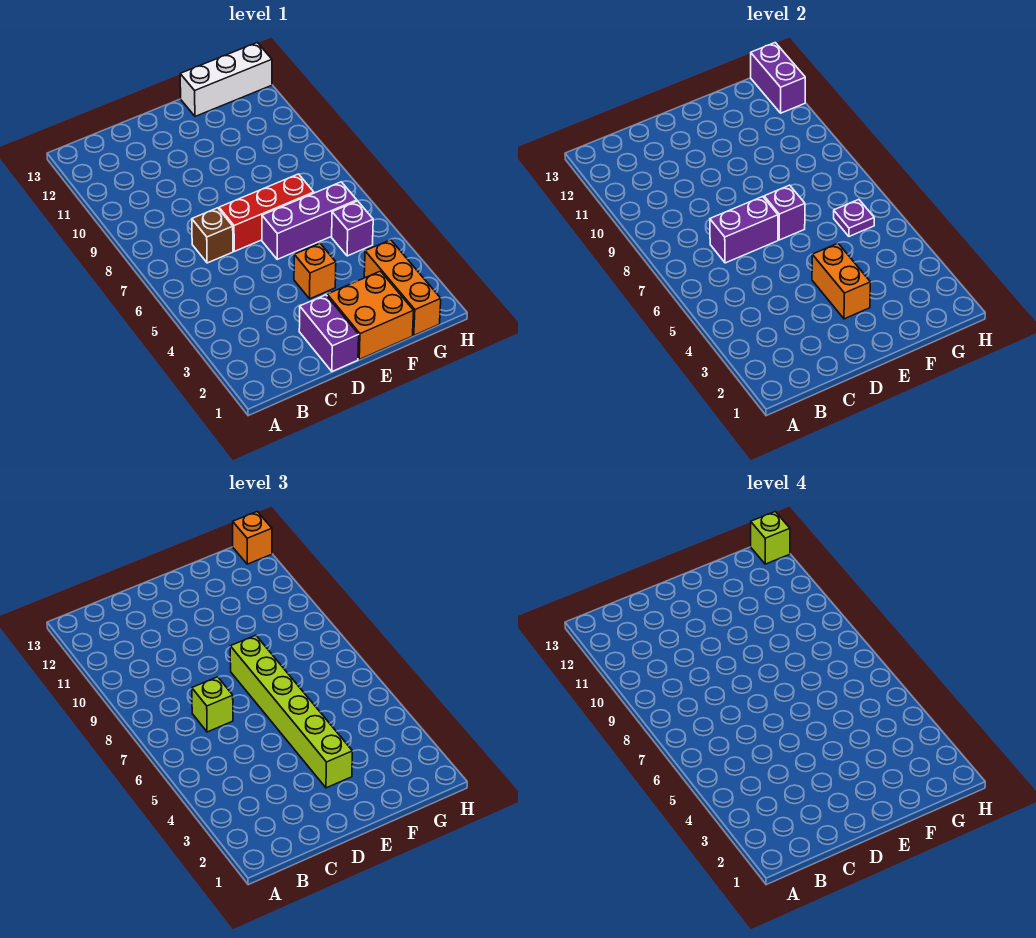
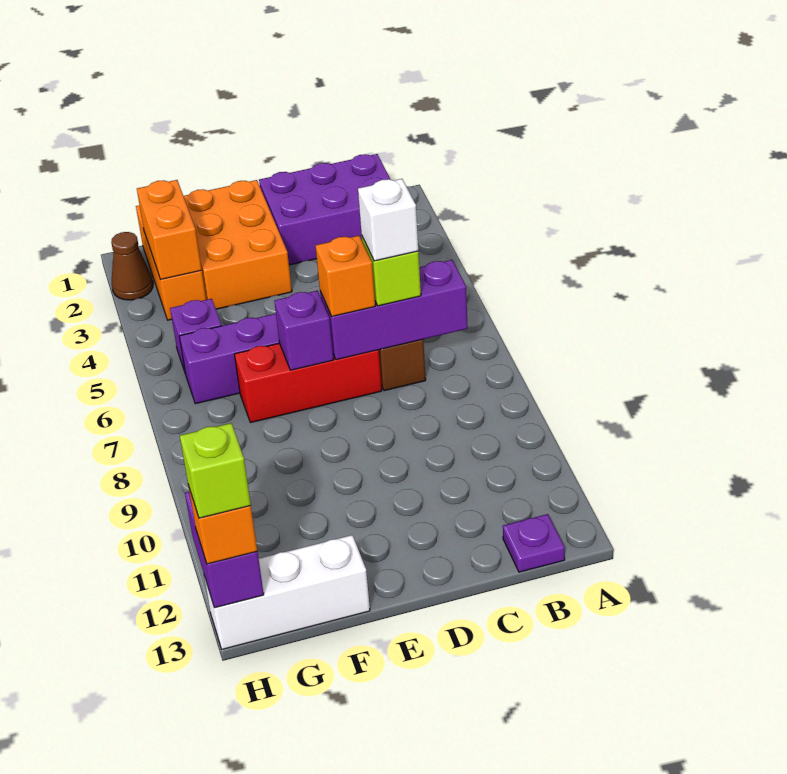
purple brick C7:D7 level 2 -> purple brick B7:D7 level 2
none -> white brick C7 level 4
purple brick D1:D2 level 1 -> purple brick B1:D2 level 1
orange brick E1:F2 level 1 -> orange brick E1:F3 level 1
orange brick E3:E4 level 2 -> orange brick G2:G3 level 2
lime brick E3:E8 level 3 -> none
orange brick E4 level 1 -> orange brick D7 level 3
purple plate G6 level 2 -> purple plate B13 level 1
none -> brown cone H2 level 1

